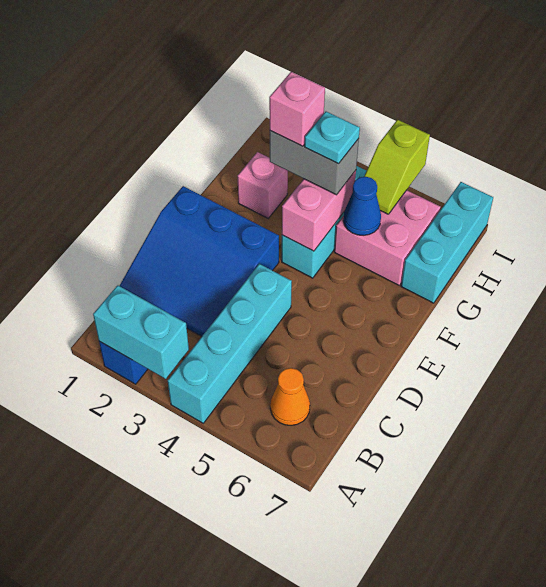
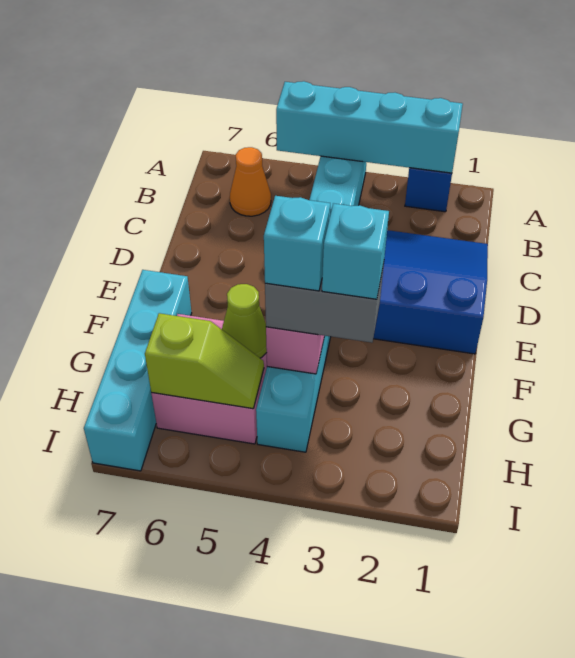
cyan brick A2:A3 level 2 -> cyan brick A2:A5 level 2
pink brick G2 level 1 -> none
pink brick G3 level 4 -> cyan brick G3 level 4
cyan plate G4 level 4 -> cyan brick G4 level 4
blue cone G5 level 2 -> lime cone G5 level 2
cyan brick G7:I7 level 1 -> cyan brick F7:I7 level 1
lime slope H5:I5 level 2 top I -> lime slope H5:H6 level 2 top 6

